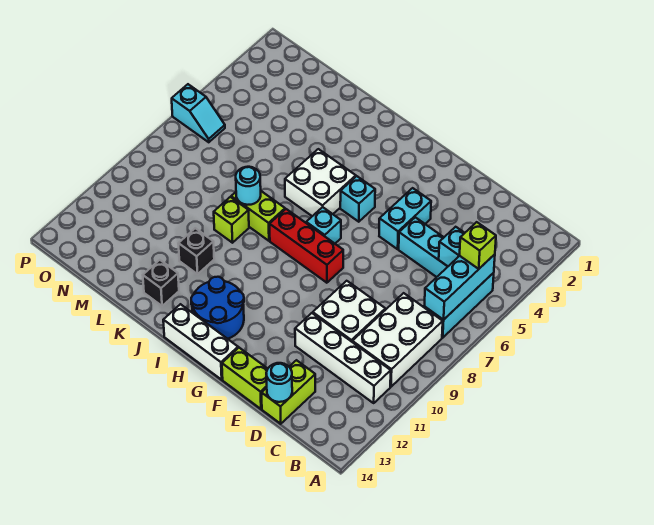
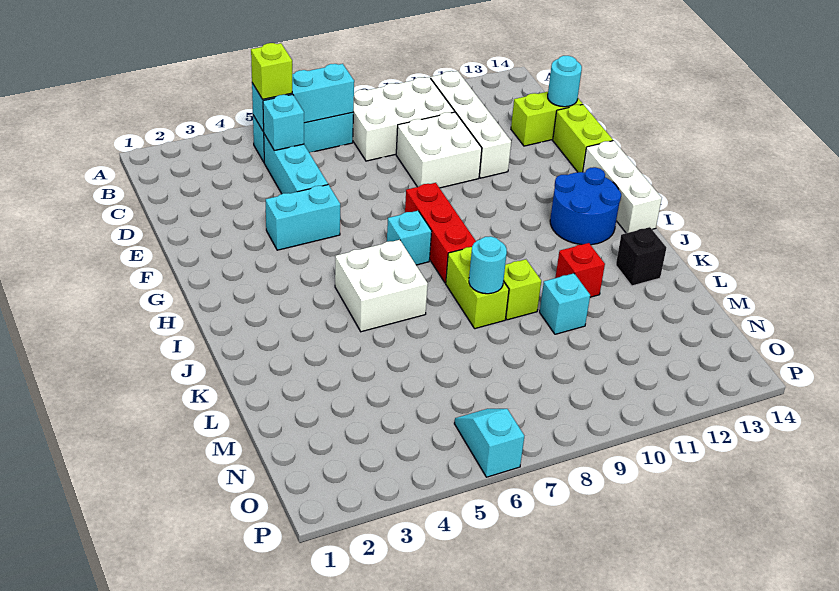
cyan brick H5 level 1 -> cyan brick L10 level 1
black brick K11 level 1 -> red brick K11 level 1

